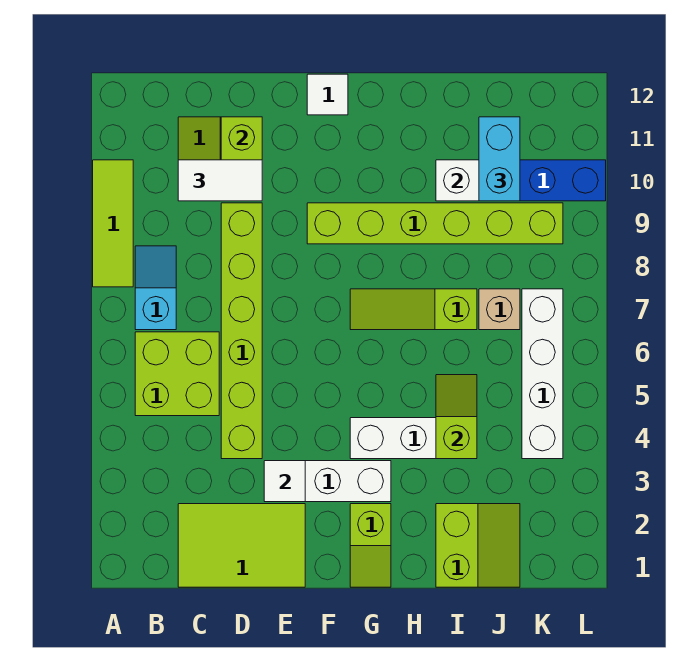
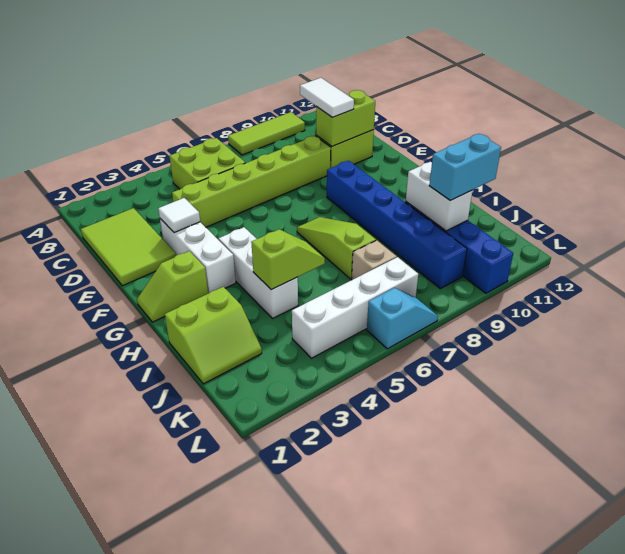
cyan slope B7:B8 level 1 top 7 -> cyan slope L6:L7 level 1 top 6
lime brick F9:K9 level 1 -> blue brick F9:K9 level 1
white tile F12 level 1 -> none

